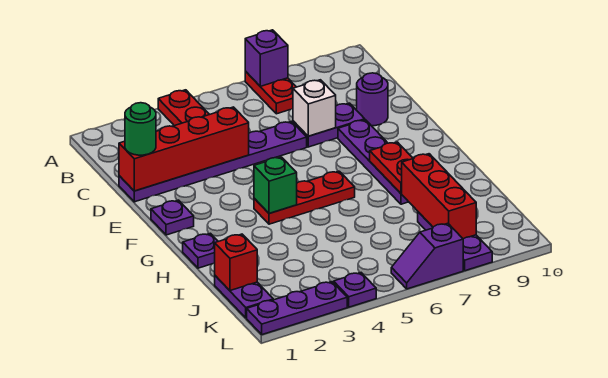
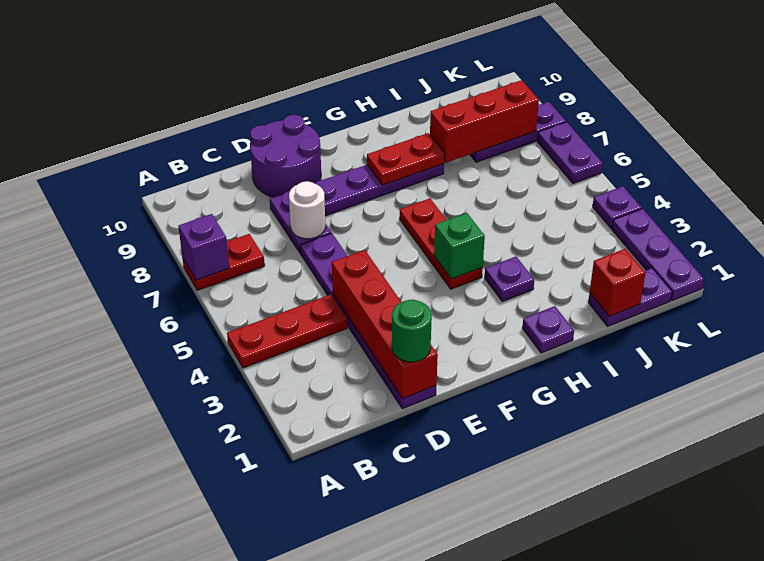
white brick D7 level 2 -> white round brick D7 level 2
purple round brick D9 level 1 -> purple round brick D9:E10 level 1
purple plate F1 level 1 -> purple plate H3 level 1
purple slope L6:L7 level 1 top 7 -> purple plate L6:L7 level 1

